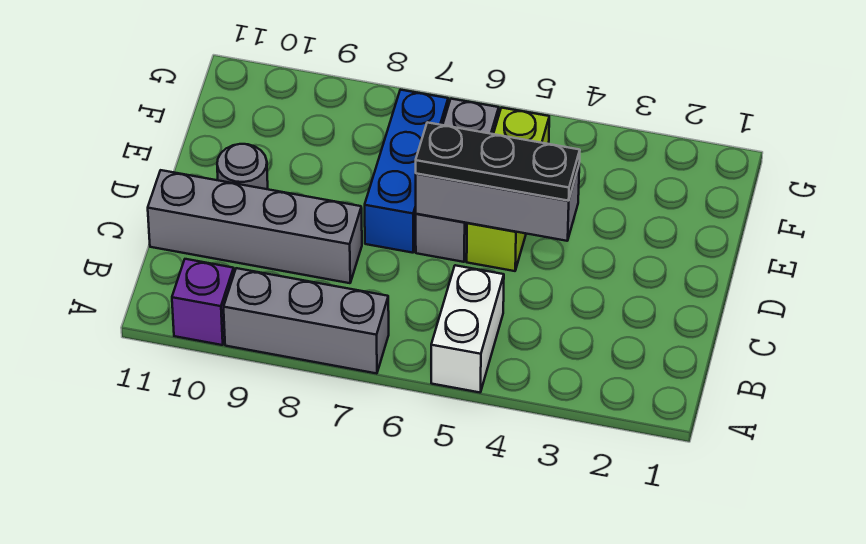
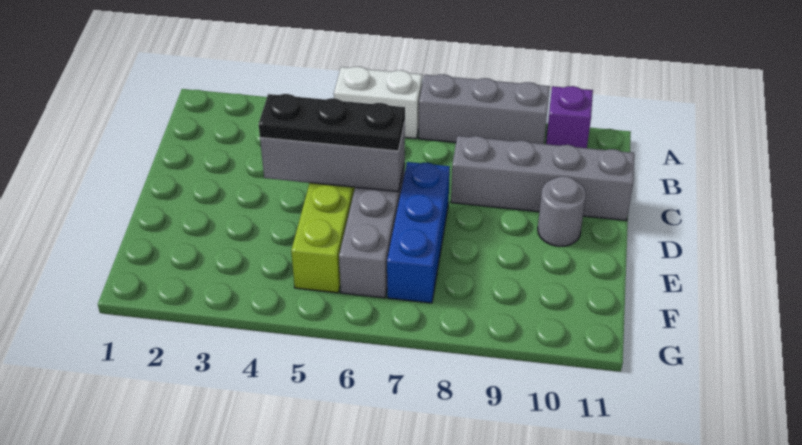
white brick A5:B5 level 1 -> white brick A5:A6 level 1

